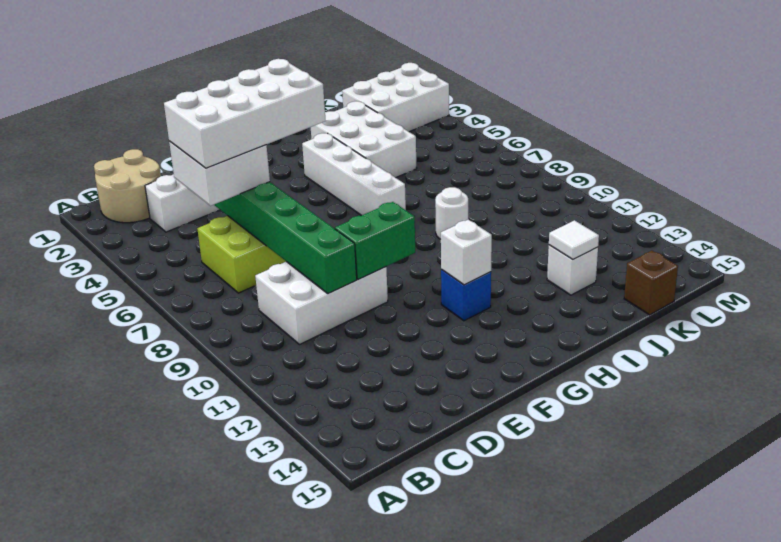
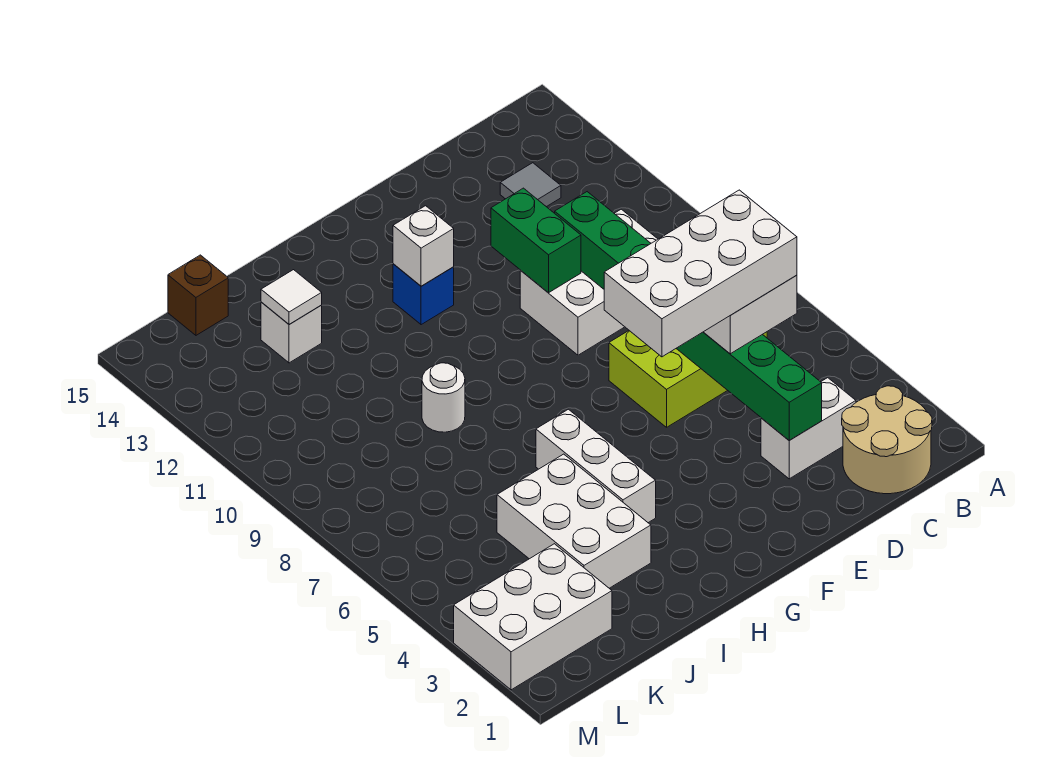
none -> grey tile C13 level 1
green brick E10:F10 level 2 -> green brick E10:E11 level 2
white brick H4:H7 level 1 -> white brick H4:H6 level 1

